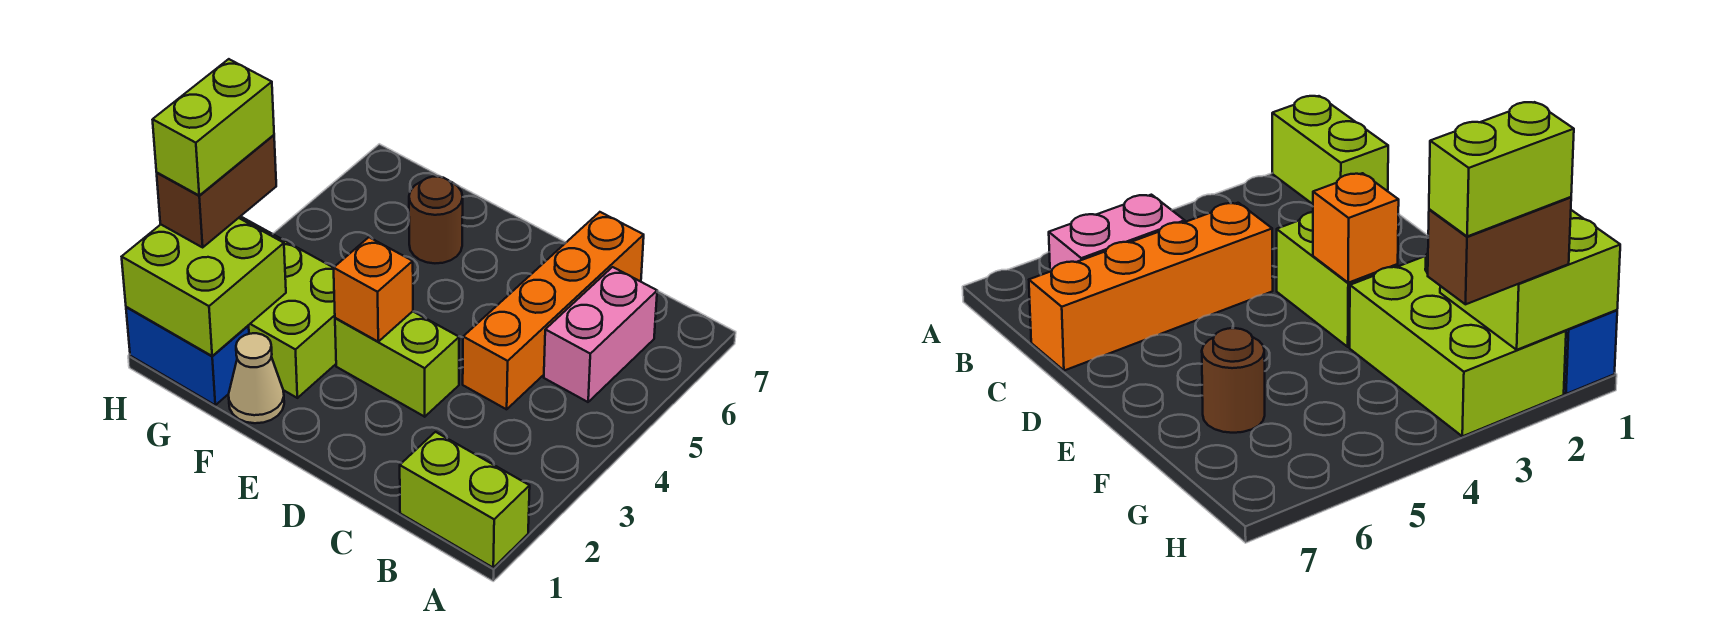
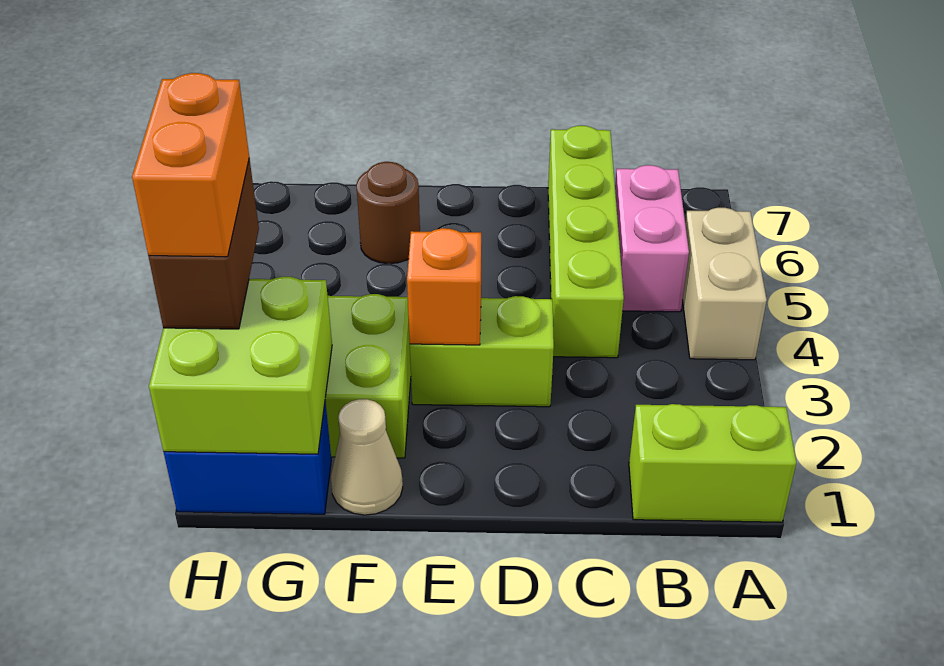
none -> tan brick A4:A5 level 1
orange brick C4:C7 level 1 -> lime brick C4:C7 level 1
lime brick H2:H3 level 4 -> orange brick H2:H3 level 4

